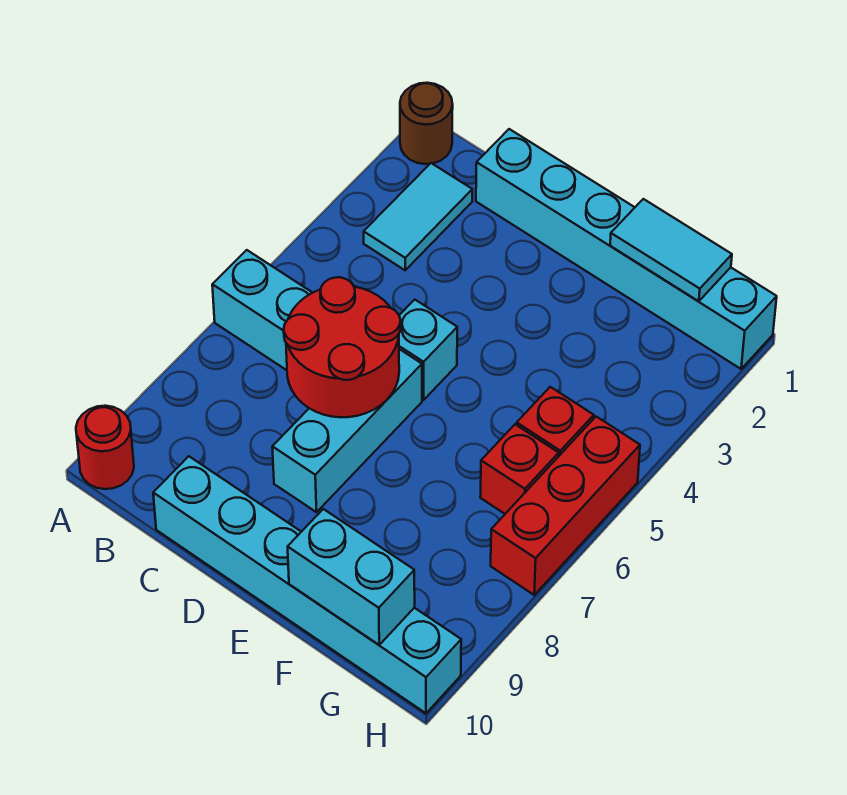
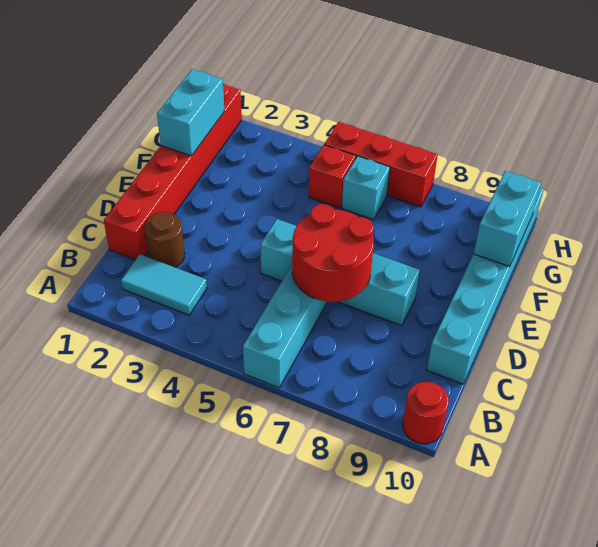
brown round brick A1 level 1 -> brown round brick C2 level 1
cyan brick C1:H1 level 1 -> red brick C1:H1 level 1
cyan tile F1:G1 level 2 -> cyan brick F1:G1 level 2
red brick G6 level 1 -> cyan brick G6 level 1

